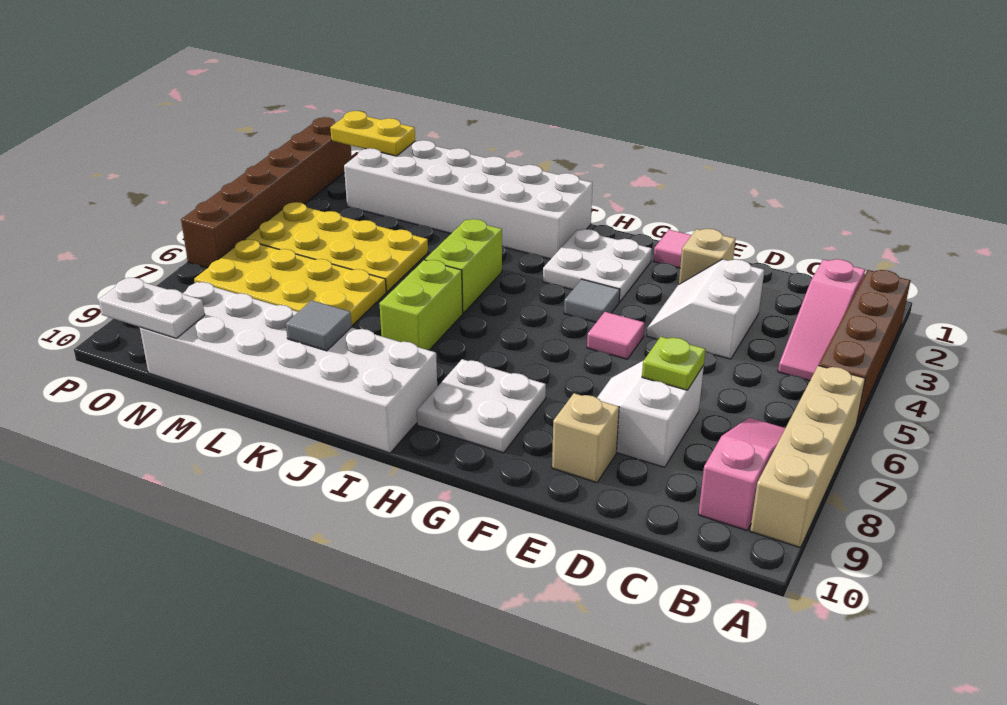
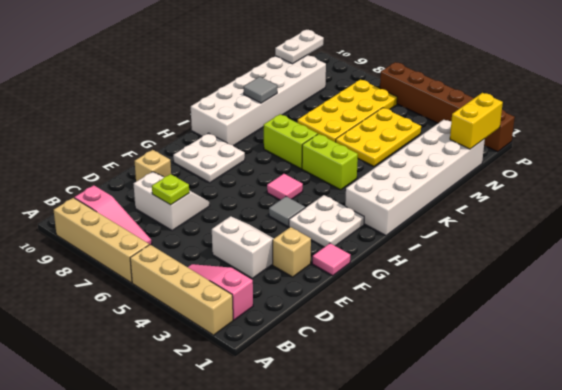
brown brick A2:A5 level 1 -> tan brick A2:A5 level 1
pink tile F5 level 1 -> pink tile H5 level 1
yellow plate L4:O5 level 1 -> yellow plate L4:N5 level 1
yellow plate N1:O1 level 2 -> yellow brick N1:O1 level 2

